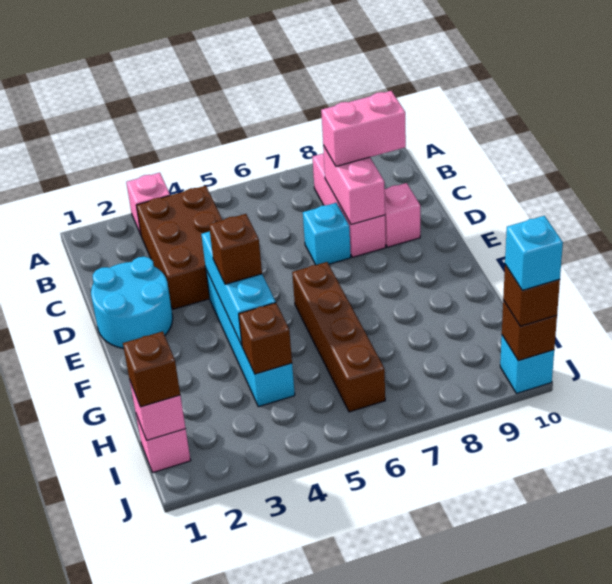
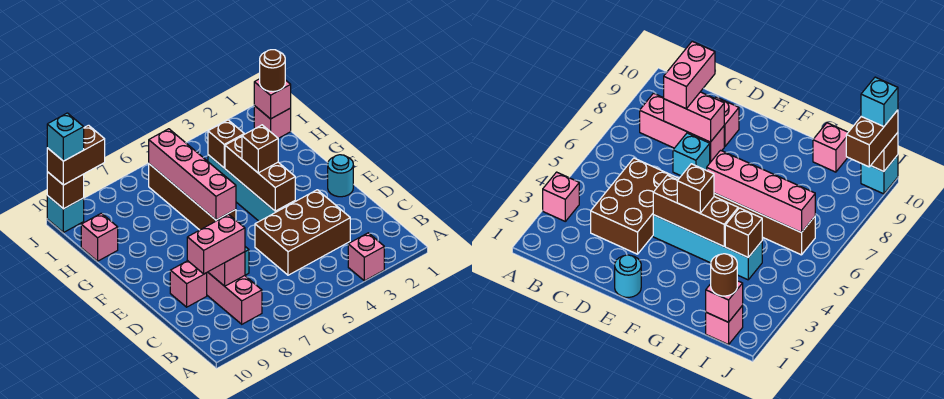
brown brick B3:D4 level 1 -> brown brick C3:D5 level 1
cyan round brick D1:E2 level 1 -> cyan round brick E1 level 1
cyan brick E4:G4 level 2 -> brown brick E4:G4 level 2
none -> pink brick F6:I6 level 2
none -> pink brick H10 level 1
brown brick I1 level 3 -> brown round brick I1 level 3
brown brick J10 level 3 -> brown brick J9:J10 level 3

